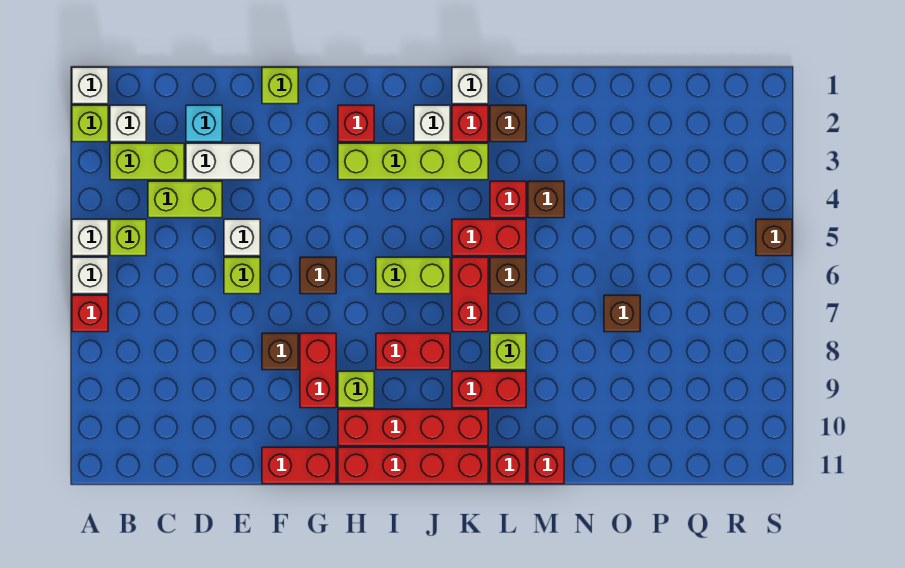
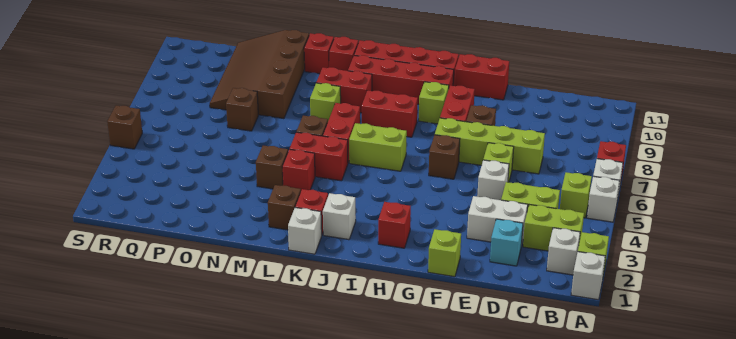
lime brick H3:K3 level 1 -> lime brick D7:G7 level 1
none -> brown slope N8:P11 level 1 top N

